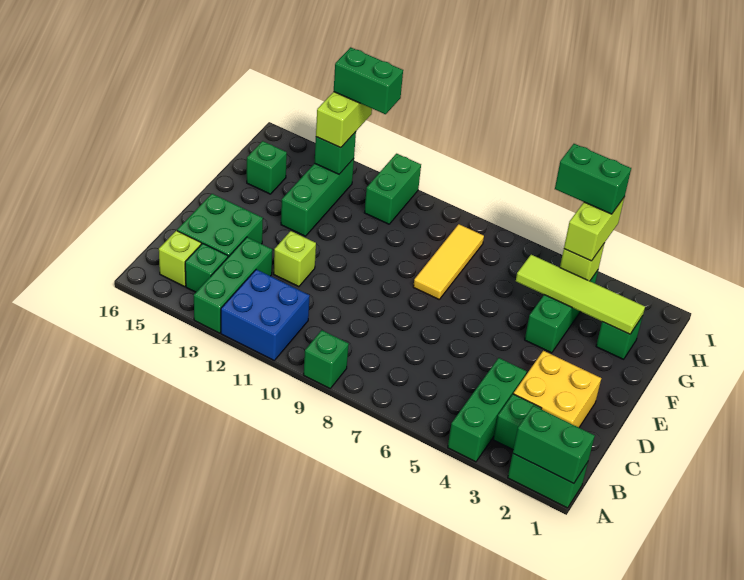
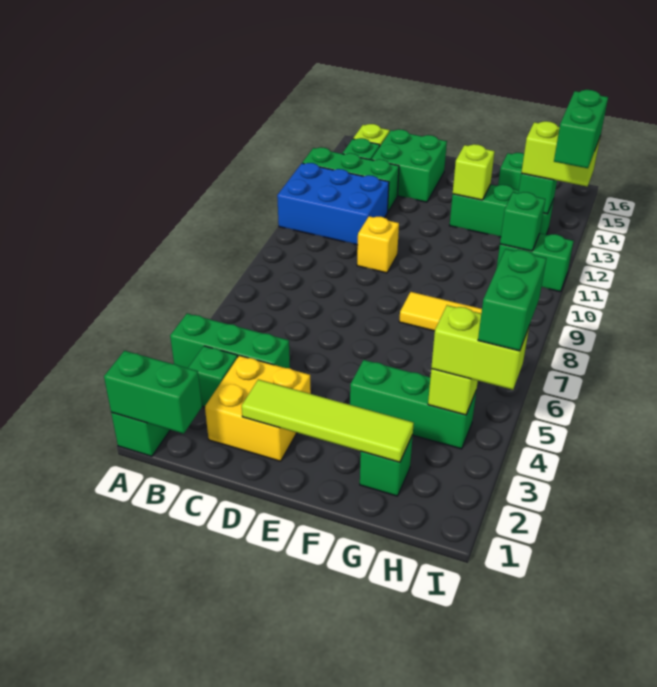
green brick A1:A2 level 2 -> green brick A1:B1 level 2
green brick A9 level 1 -> green brick H11 level 2
blue brick A11:B12 level 1 -> blue brick A11:C12 level 1
none -> yellow brick D10 level 1
lime brick D12 level 1 -> lime brick F13 level 2
lime tile G2:G5 level 2 -> lime tile D2:G2 level 2

